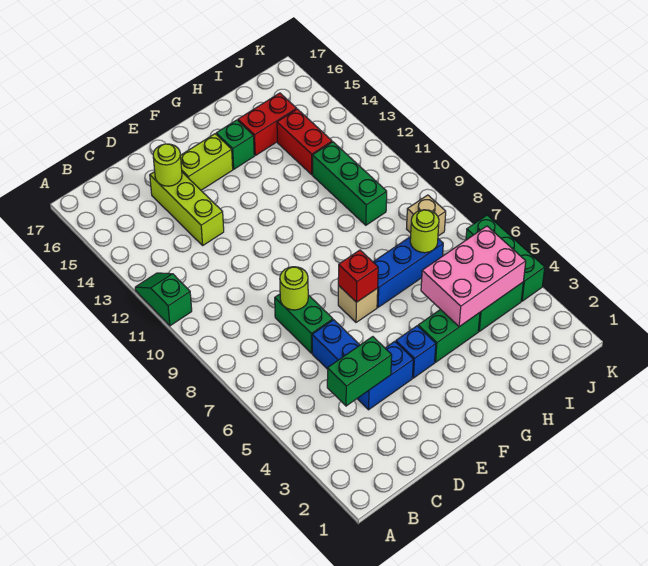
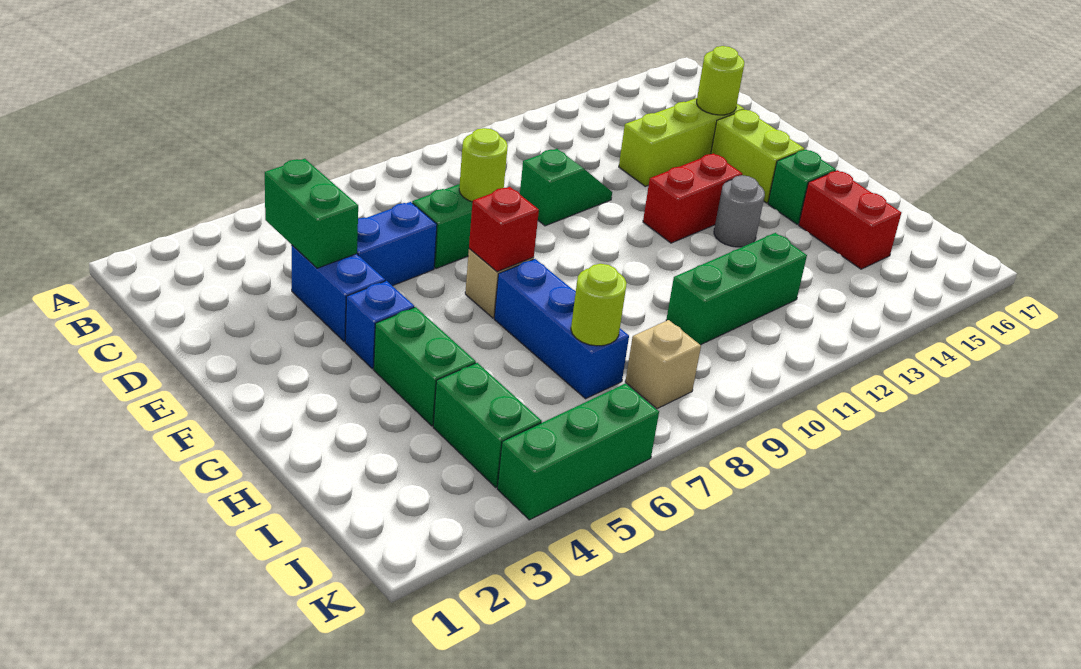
green slope A11:A12 level 1 top 11 -> green slope D10:D11 level 1 top 10
none -> grey round brick G13 level 1
pink brick H4:J5 level 2 -> none
red brick I13:I14 level 1 -> red brick F12:F13 level 1

